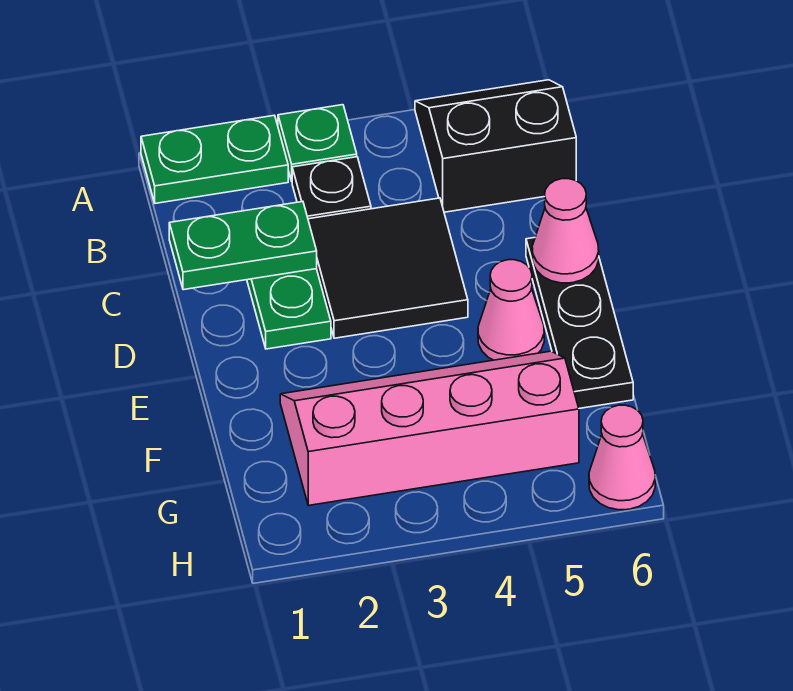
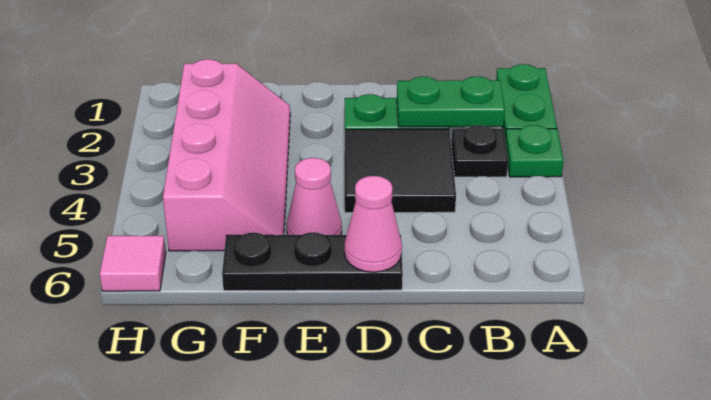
black slope A5:B6 level 1 top B -> none
green plate C1:C2 level 2 -> green plate B2:C2 level 2
pink cone H6 level 1 -> pink tile H6 level 1

